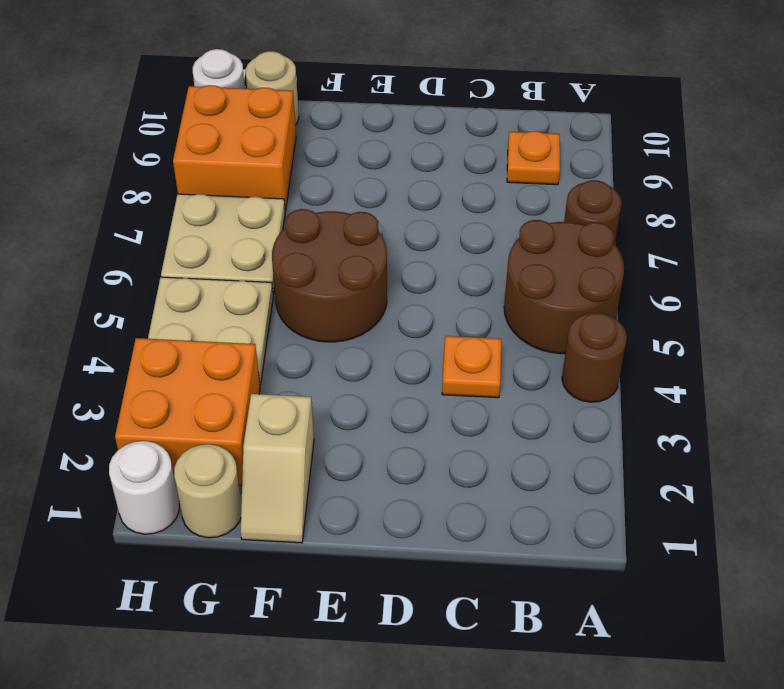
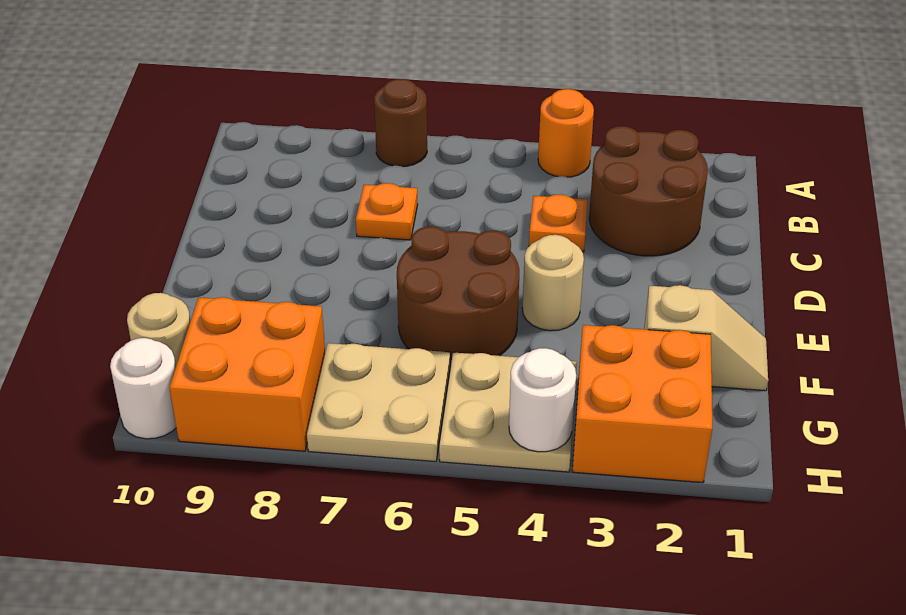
brown round brick A4 level 1 -> orange round brick A4 level 1
brown round brick A5:B6 level 1 -> brown round brick B2:C3 level 1
orange plate B9 level 1 -> orange plate C7 level 1
tan round brick G1 level 1 -> tan round brick E4 level 1
white round brick H1 level 1 -> white round brick H4 level 2

